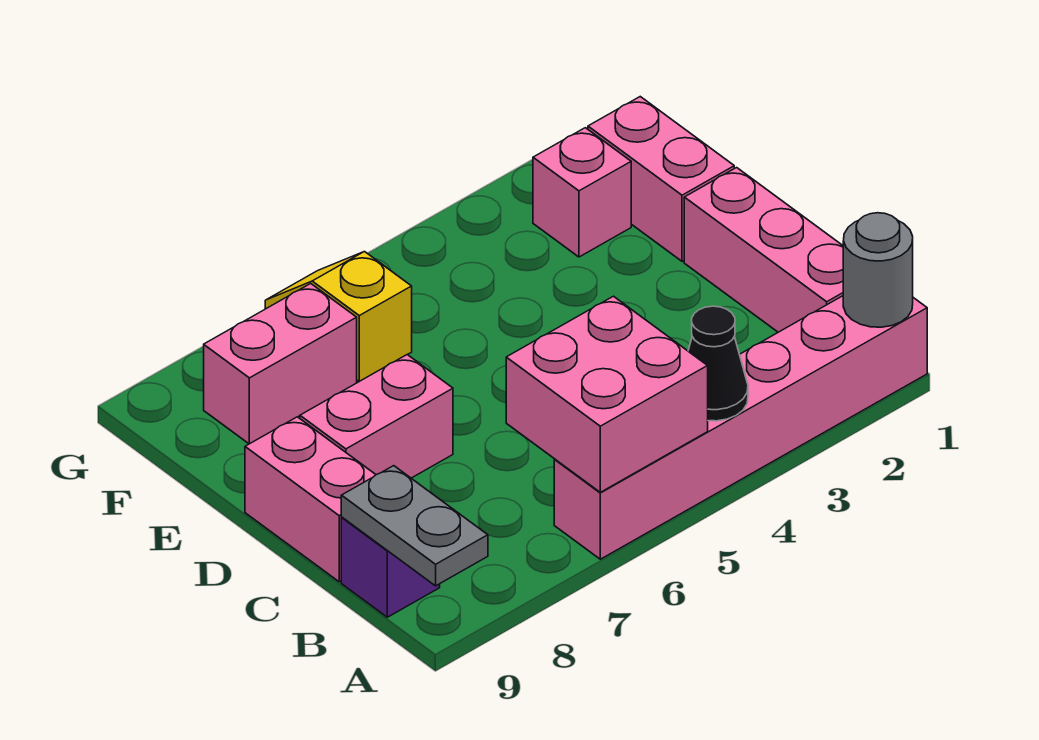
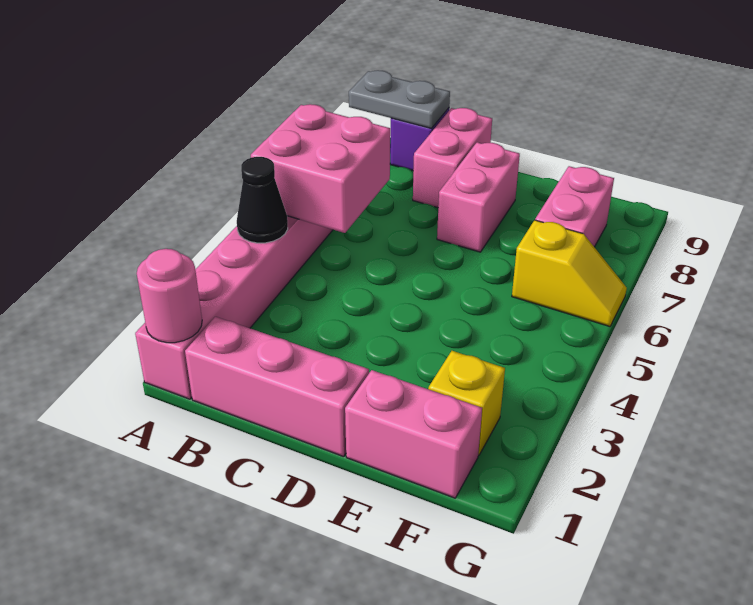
grey round brick A1 level 2 -> pink round brick A1 level 2
pink brick C9:D9 level 1 -> pink brick C8:C9 level 1
pink brick F2 level 1 -> yellow brick F2 level 1

